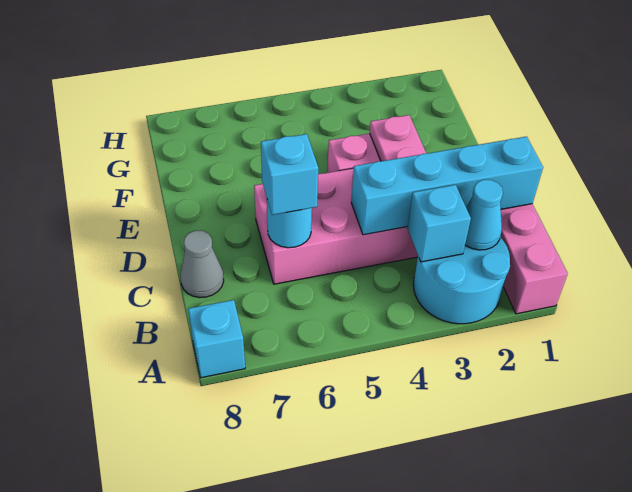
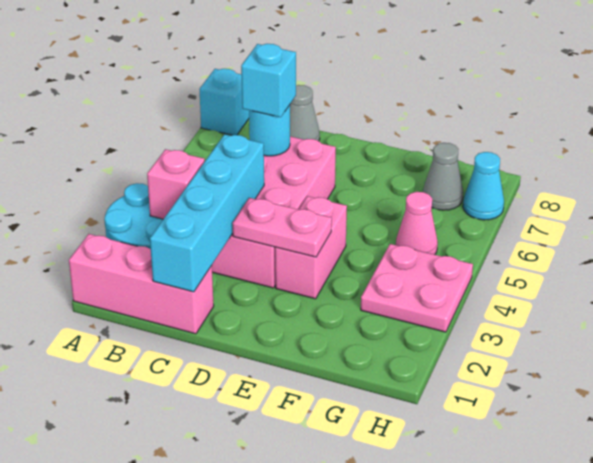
cyan cone B2 level 2 -> cyan cone H7 level 1
cyan brick B3 level 2 -> pink brick B3 level 2
none -> pink plate G3:H4 level 1
none -> pink cone G5 level 1
none -> grey cone G7 level 1

